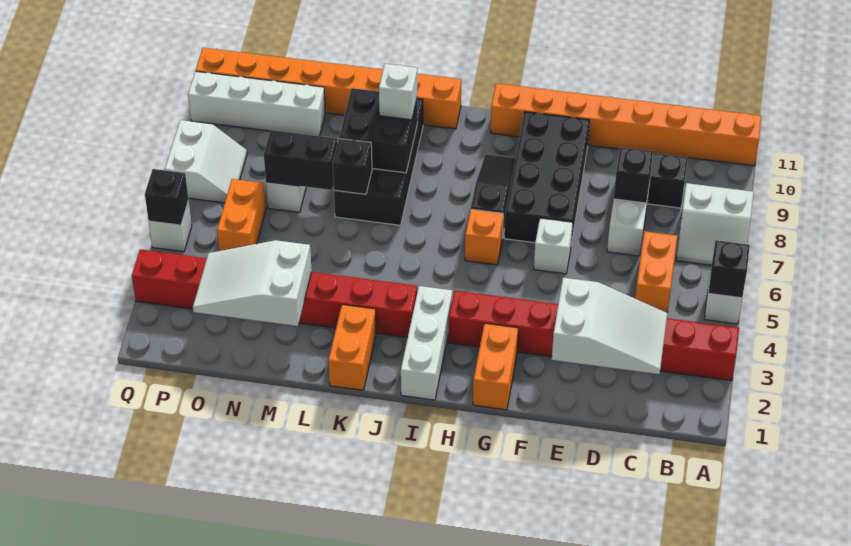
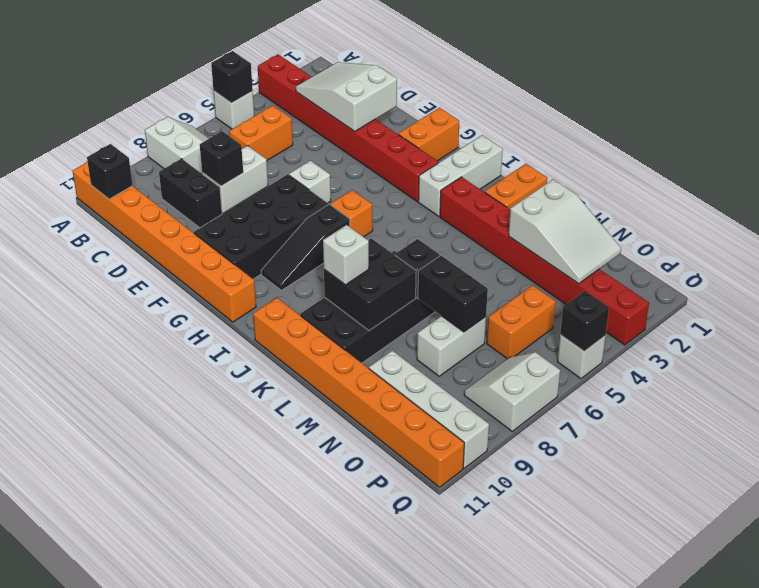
none -> black brick B11 level 2

